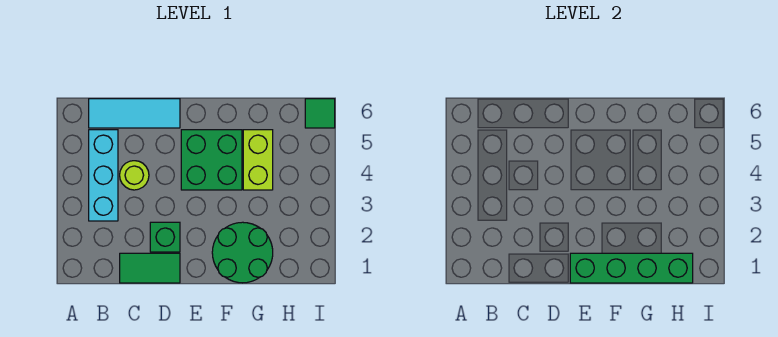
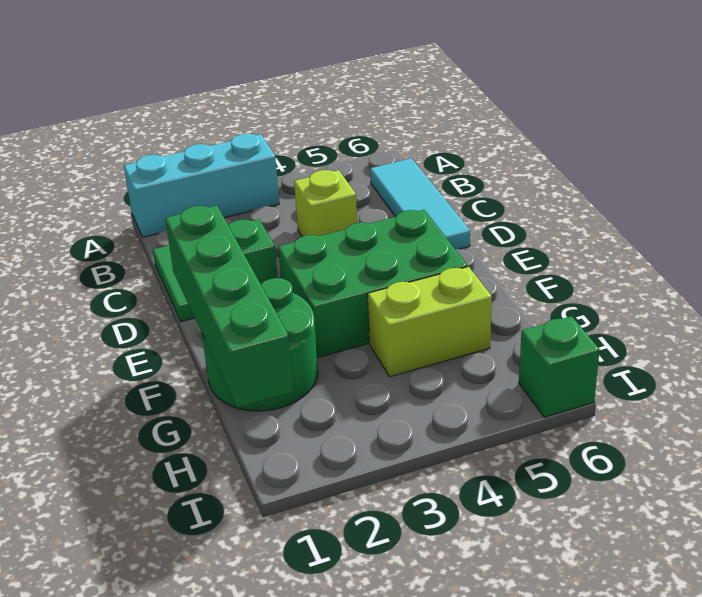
cyan brick B3:B5 level 1 -> cyan brick A1:A3 level 1
lime round brick C4 level 1 -> lime brick C4 level 1
green brick E4:F5 level 1 -> green brick E3:F5 level 1
green tile I6 level 1 -> green brick I6 level 1

